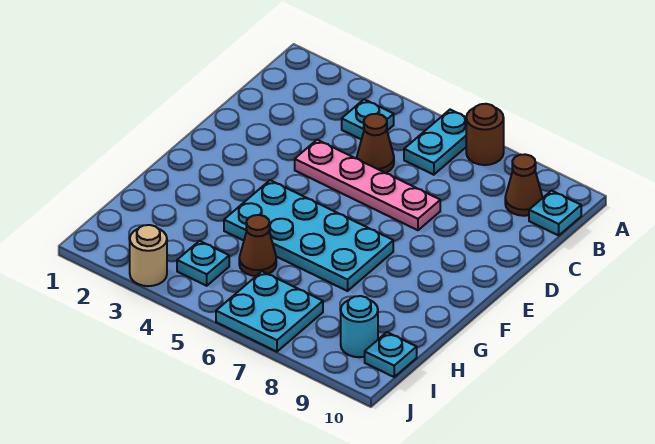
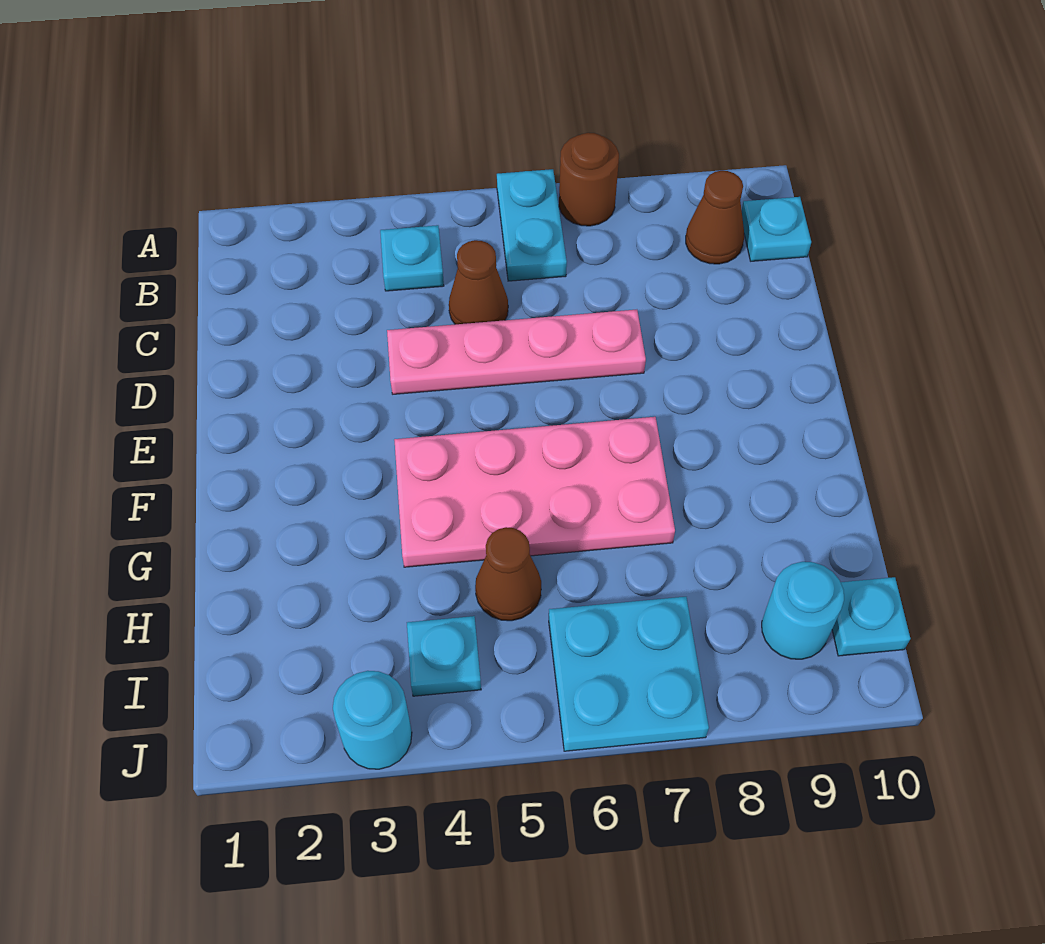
cyan plate F4:G7 level 1 -> pink plate F4:G7 level 1
tan round brick J3 level 1 -> cyan round brick J3 level 1

